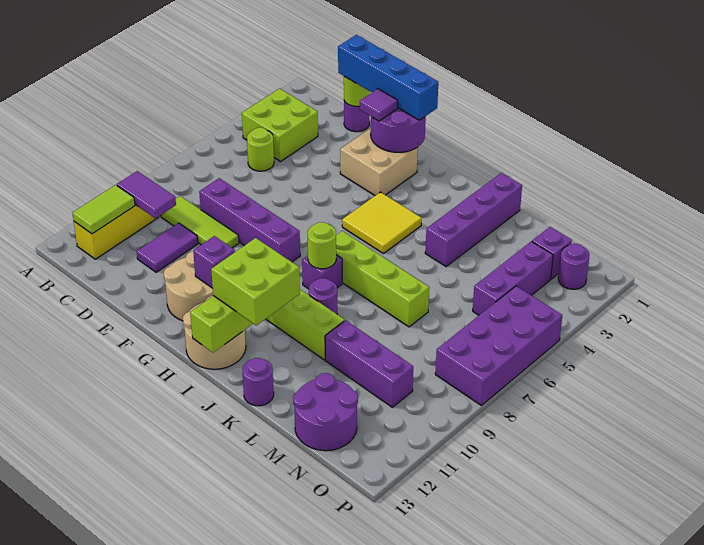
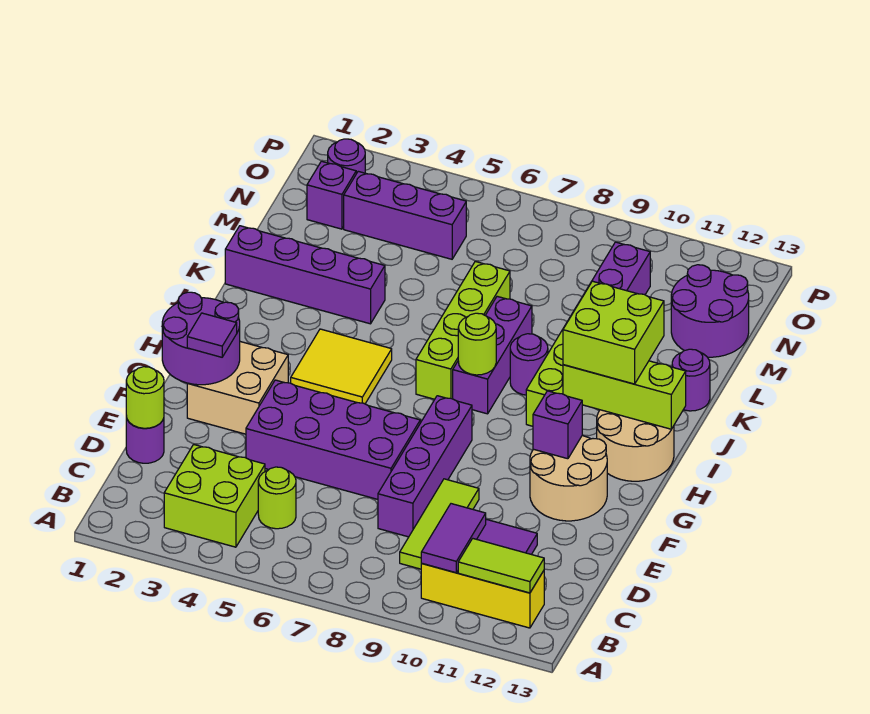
blue brick D1:G1 level 3 -> none
purple brick I8 level 1 -> purple brick I8:K8 level 1
purple brick O5:P8 level 1 -> purple brick E4:F7 level 1

